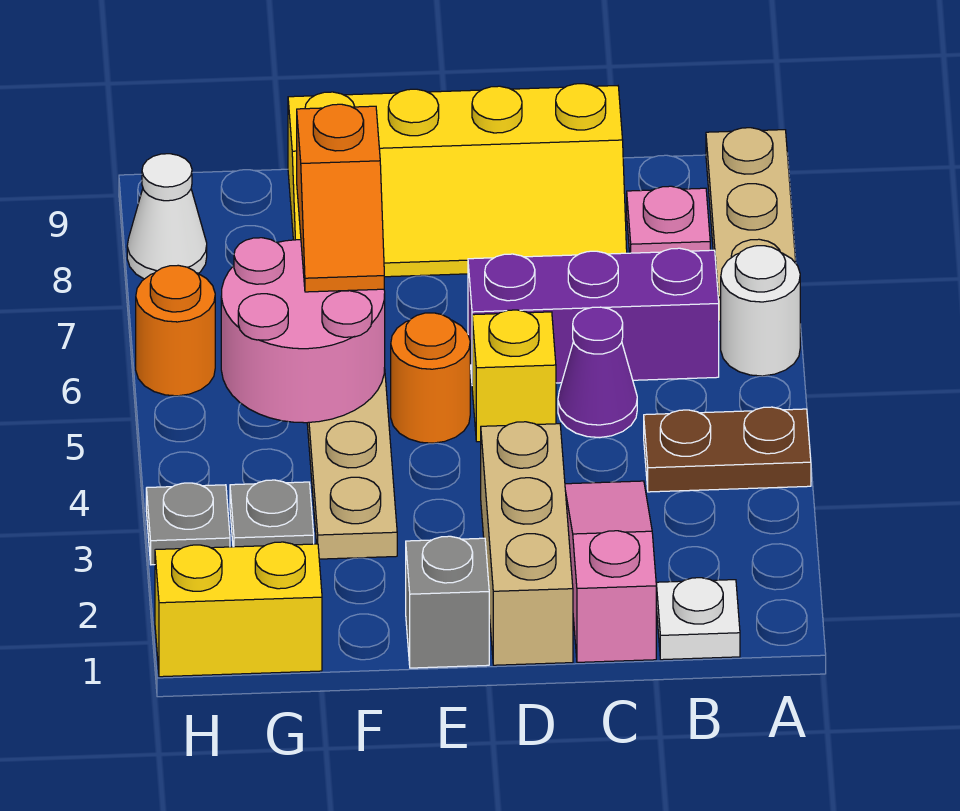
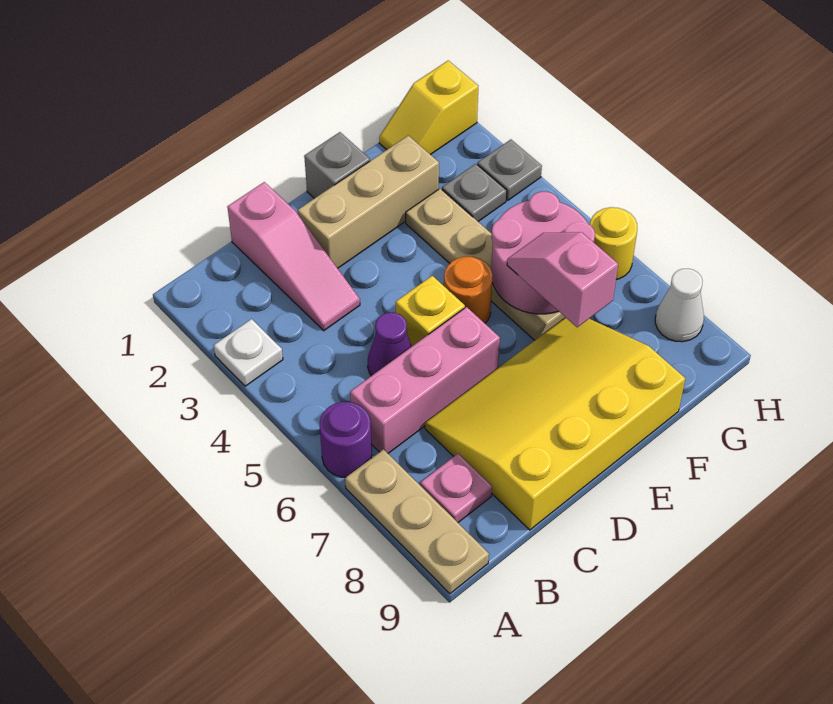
brown plate A4:B4 level 1 -> none
white round brick A6 level 1 -> purple round brick A6 level 1
white plate B1 level 1 -> white plate A3 level 1
purple brick B6:D6 level 1 -> pink brick B6:D6 level 1
yellow slope C8:F9 level 1 top 9 -> yellow slope C7:F9 level 1 top 9
tan brick D1:D3 level 1 -> tan brick D2:F2 level 1
orange slope F6:F7 level 3 top 7 -> pink slope F6:F7 level 3 top 7
yellow brick G1:H1 level 1 -> yellow slope G1:H1 level 1 top H
orange round brick H6 level 1 -> yellow round brick H6 level 1

